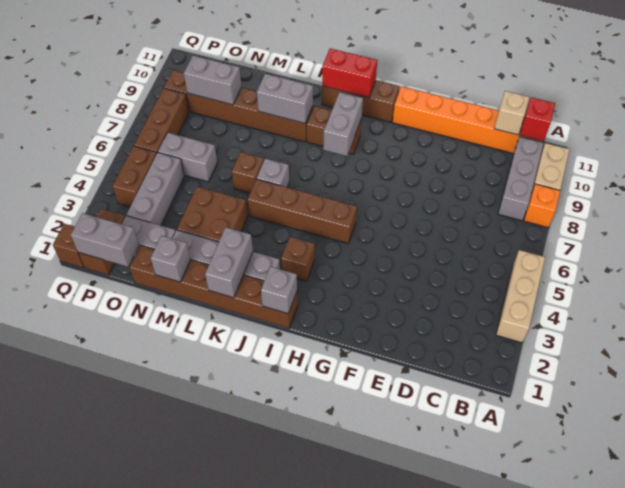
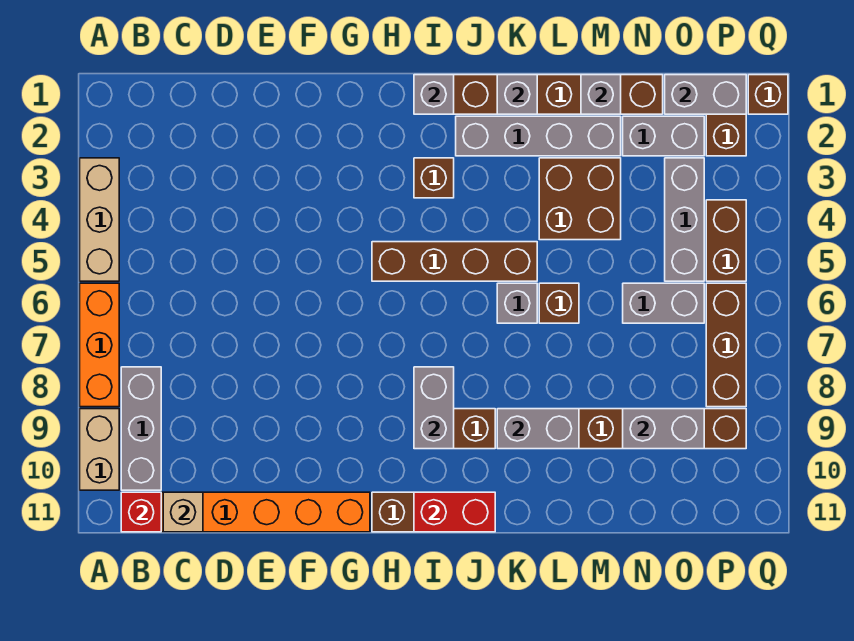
orange brick A8 level 1 -> orange brick A6:A8 level 1
grey brick K1:K2 level 2 -> grey brick K1 level 2

